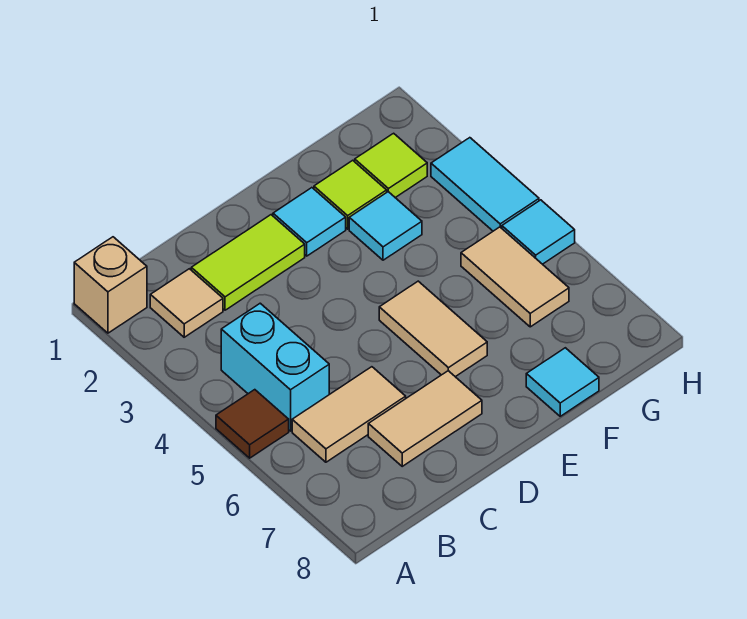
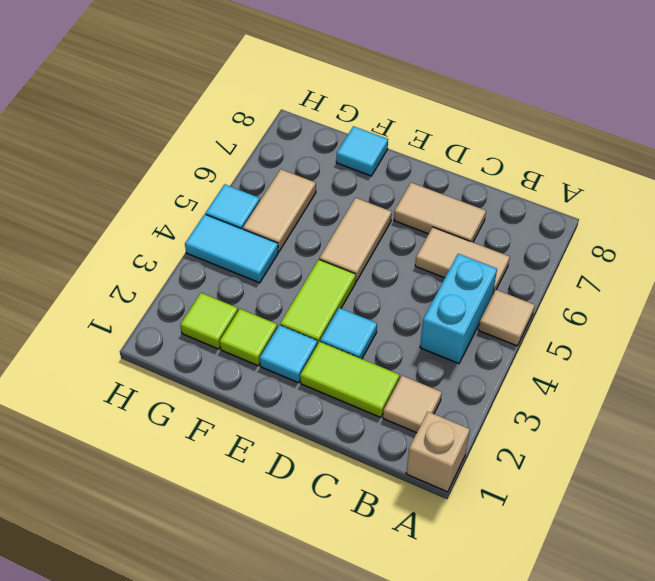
brown tile A5 level 1 -> tan tile A5 level 1
none -> lime tile E3:E4 level 1
cyan tile F3 level 1 -> cyan tile D3 level 1
cyan tile H3:H4 level 1 -> cyan tile G4:H4 level 1

